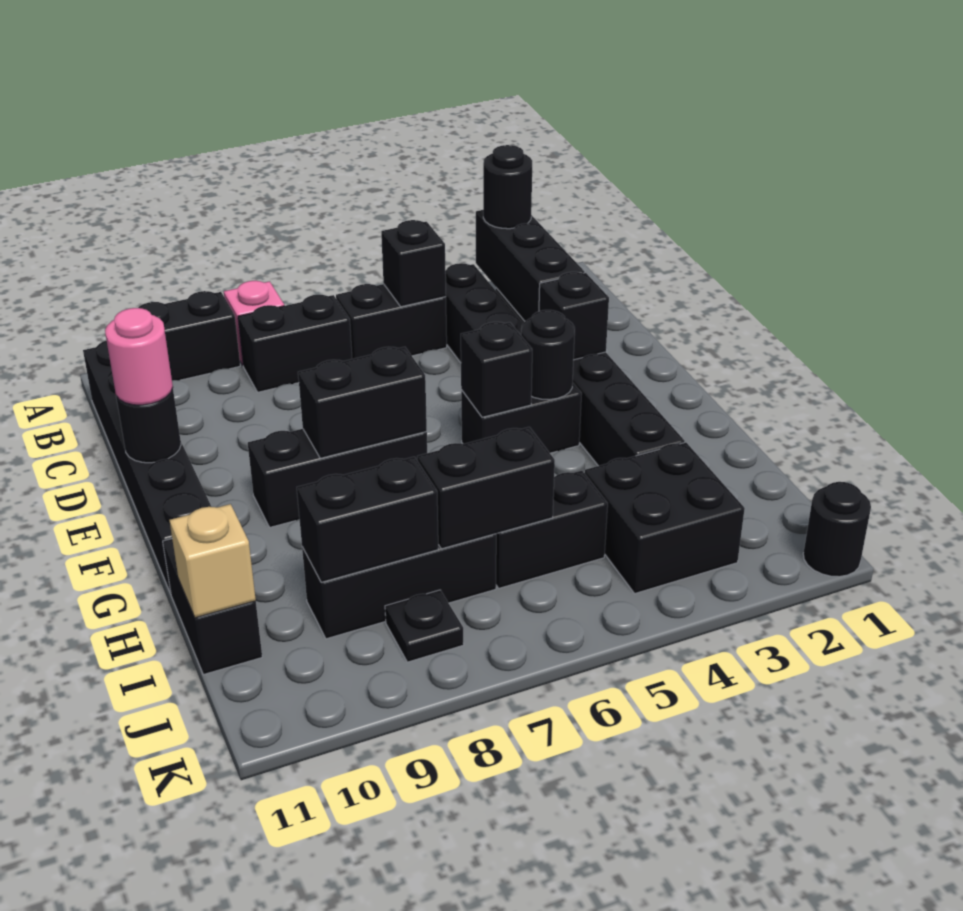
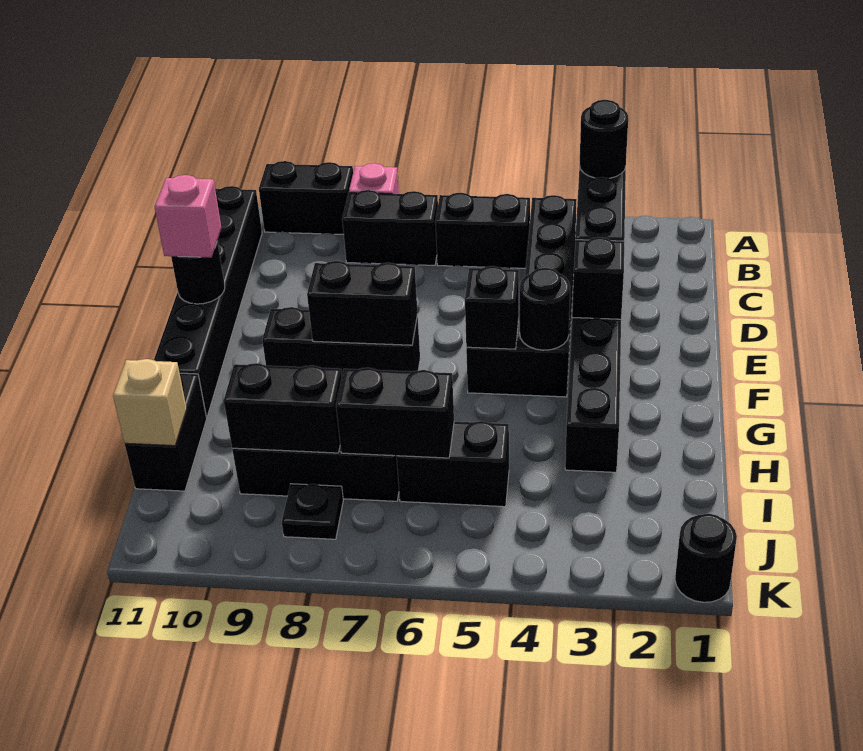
black brick B5 level 2 -> none
pink round brick E11 level 3 -> pink brick E11 level 3
black brick I3:J4 level 1 -> none

